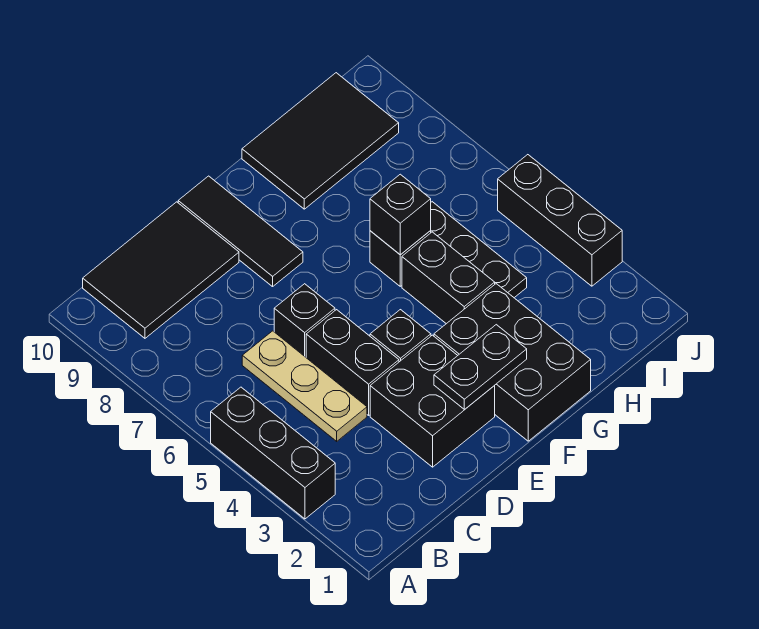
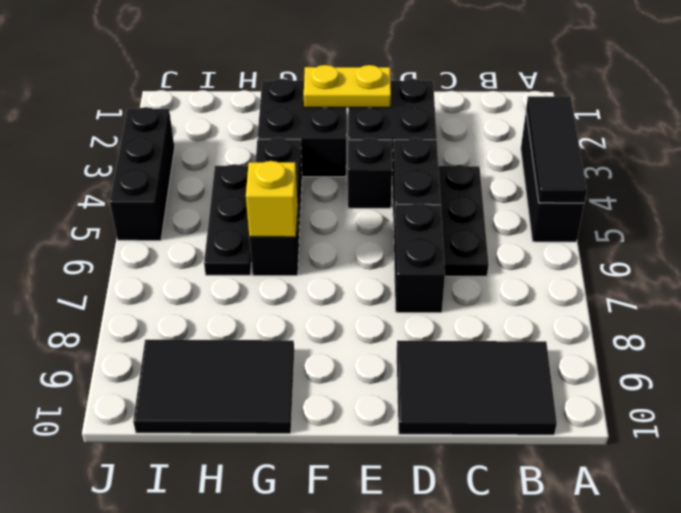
tan plate C4:C6 level 1 -> black plate C4:C6 level 1
black brick D6 level 1 -> black brick D6:D7 level 1
black plate E2:F2 level 2 -> yellow plate E2:F2 level 2
black tile E8:E10 level 1 -> black tile A3:A5 level 2
black brick F1:G3 level 1 -> black brick F2:G3 level 1
black brick G6 level 2 -> yellow brick G6 level 2

